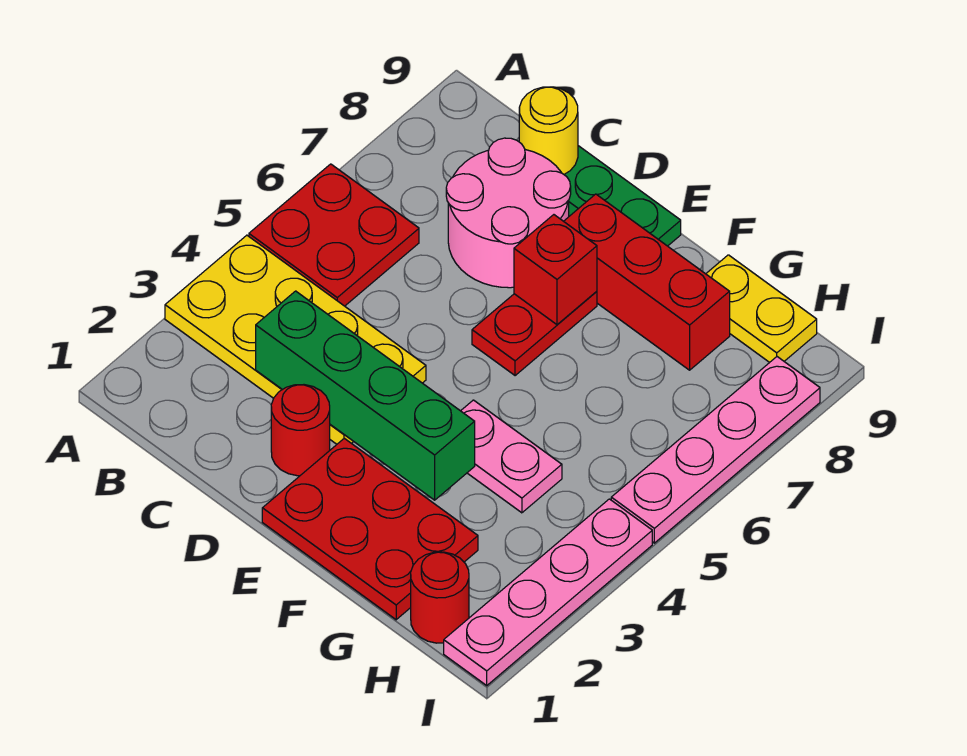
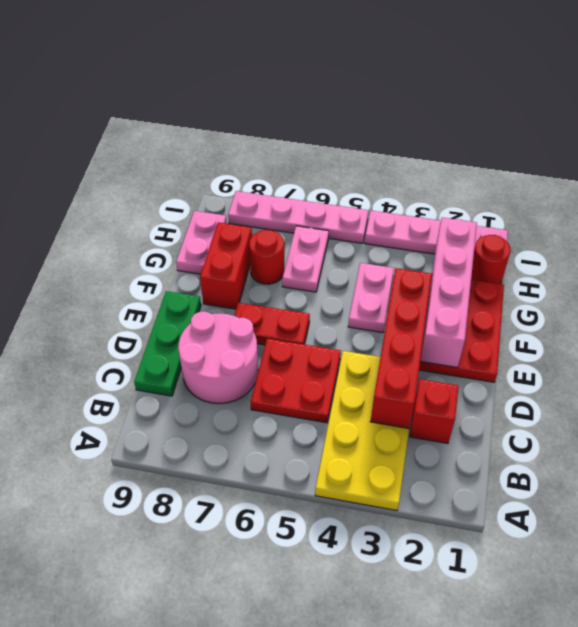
red plate A5:B6 level 1 -> red plate C5:D6 level 1
green brick C3:F3 level 2 -> red brick C3:F3 level 2
yellow round brick C9 level 2 -> none
red round brick D2 level 1 -> red round brick G7 level 1
none -> pink brick E2:H2 level 2
red brick E7 level 2 -> red brick C2 level 1
red brick E8:G8 level 1 -> red brick F8:G8 level 1
none -> pink plate G6:H6 level 1
yellow plate G9:H9 level 1 -> pink plate G9:H9 level 1

